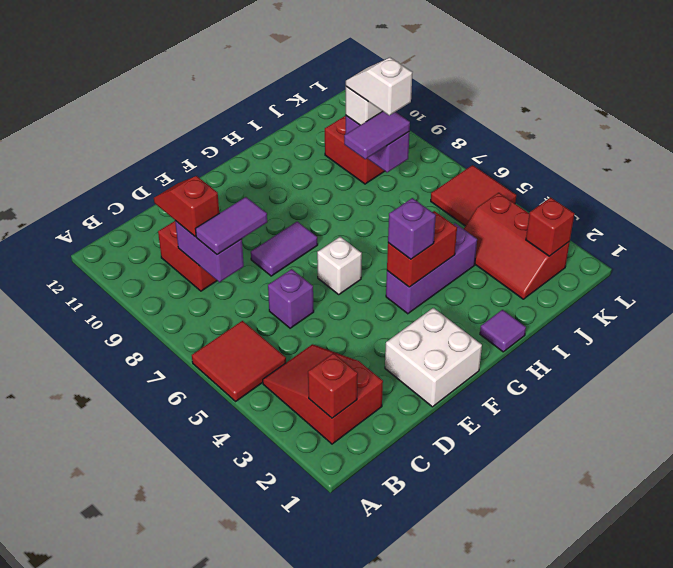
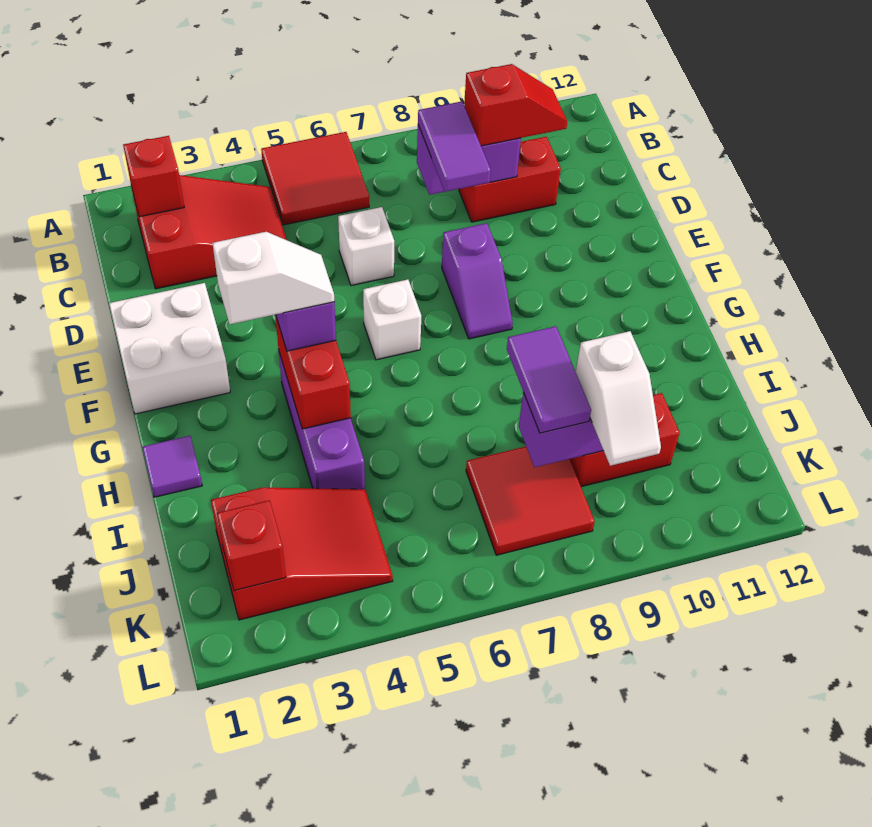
purple brick D6 level 1 -> white brick D6 level 1
purple tile E8:F8 level 1 -> purple slope E8:F8 level 1 top E
red slope J2:K4 level 1 top K -> red slope J2:K4 level 1 top 2
white slope J8:J9 level 4 top 8 -> white slope G3:G4 level 4 top 3
red tile K5:L6 level 1 -> red tile J7:K8 level 1

